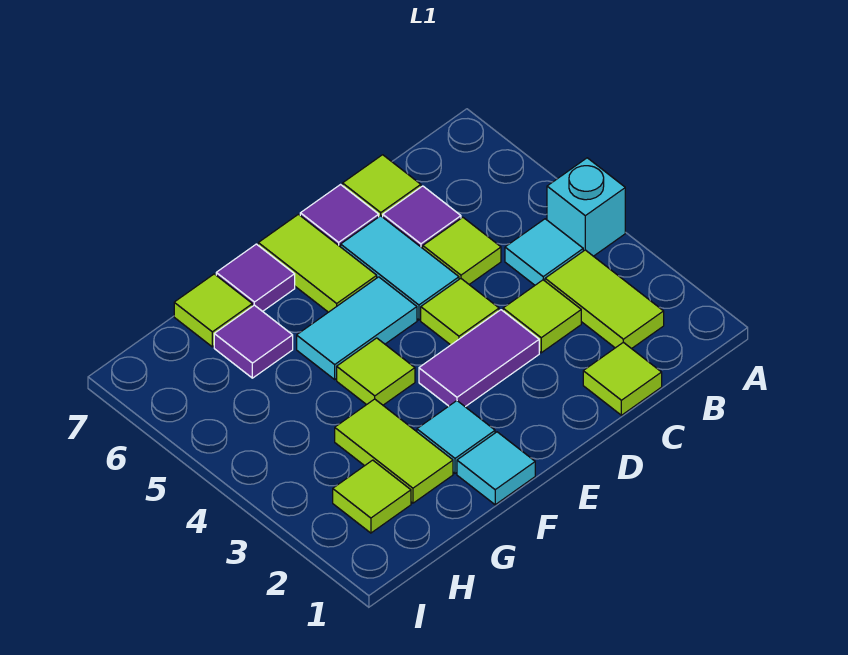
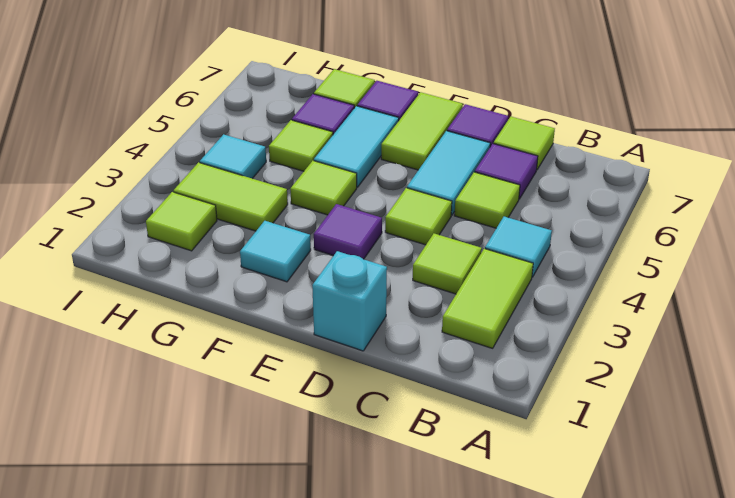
cyan brick A4 level 1 -> cyan brick D1 level 1
lime tile C1 level 1 -> lime tile G5 level 1
purple tile D3:E3 level 1 -> purple tile E3 level 1
cyan tile E5:F5 level 1 -> cyan tile F5:F6 level 1
cyan tile F1 level 1 -> cyan tile H4 level 1
lime tile G2:G3 level 1 -> lime tile G3:H3 level 1

